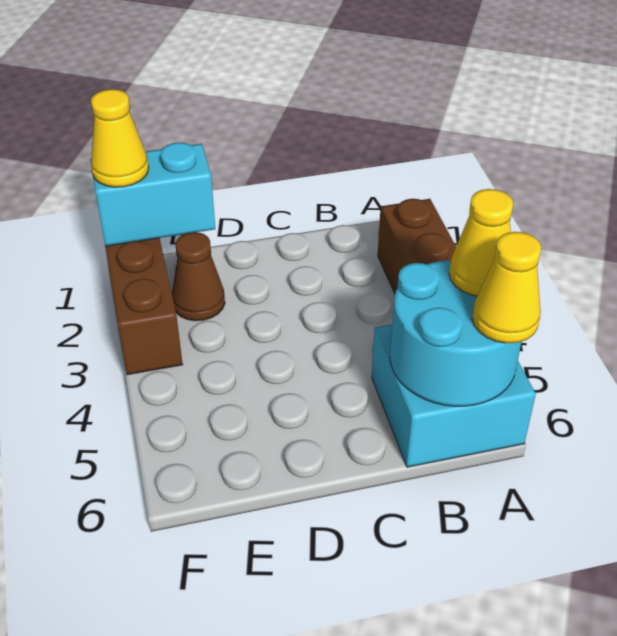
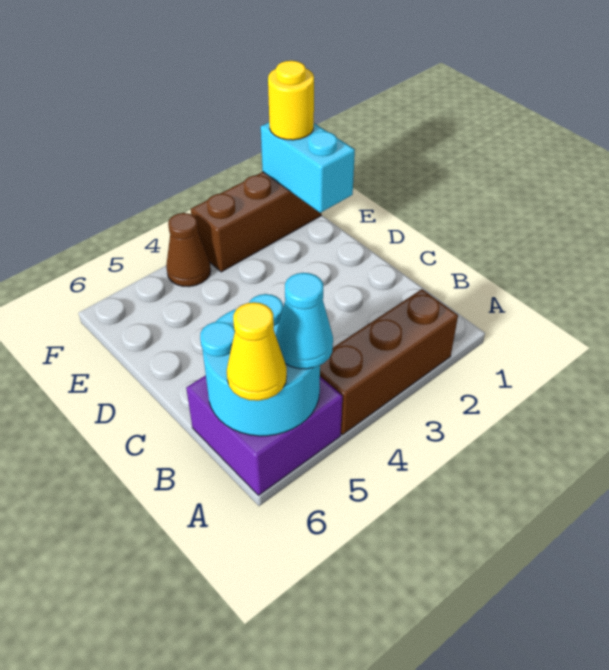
cyan brick A5:B6 level 1 -> purple brick A5:B6 level 1
yellow cone A5 level 3 -> cyan cone A5 level 3
brown cone E2 level 1 -> brown cone F4 level 1
yellow cone F1 level 3 -> yellow round brick F1 level 3

